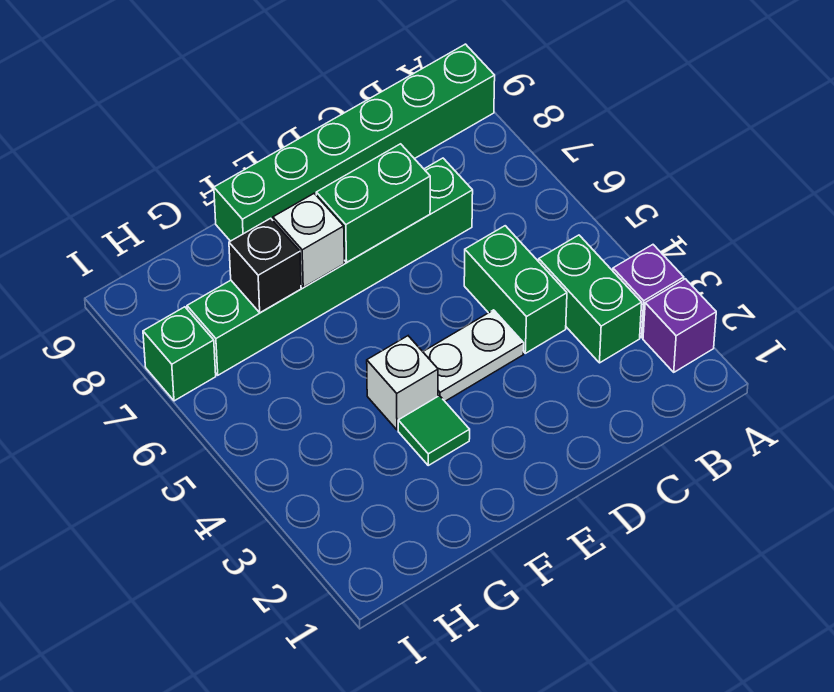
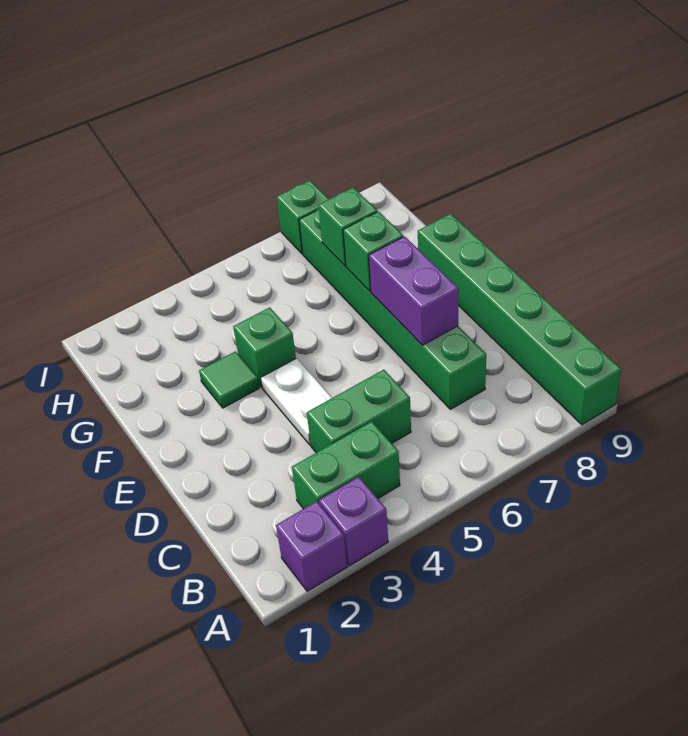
green brick D7:E7 level 2 -> purple brick D7:E7 level 2
white brick F4 level 1 -> green brick F4 level 1
white brick F7 level 2 -> green brick F7 level 2
black brick G7 level 2 -> green brick G7 level 2

